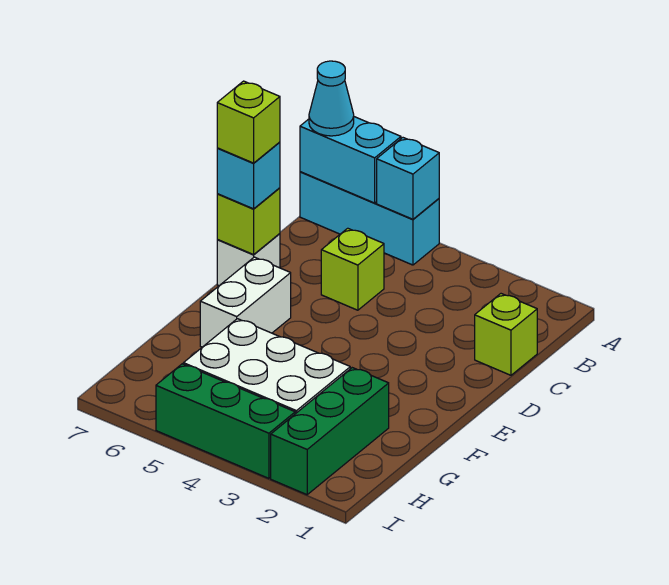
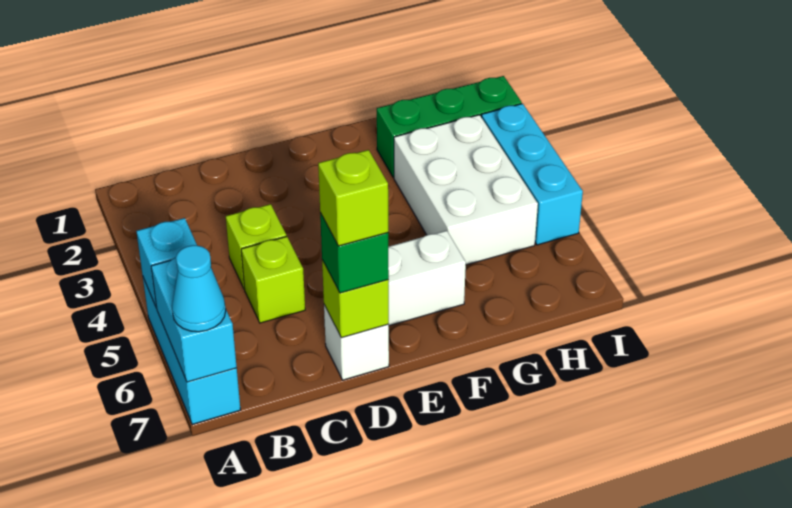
lime brick C1 level 1 -> lime brick C4 level 1
cyan brick D7 level 3 -> green brick D7 level 3
green brick I3:I5 level 1 -> cyan brick I3:I5 level 1

